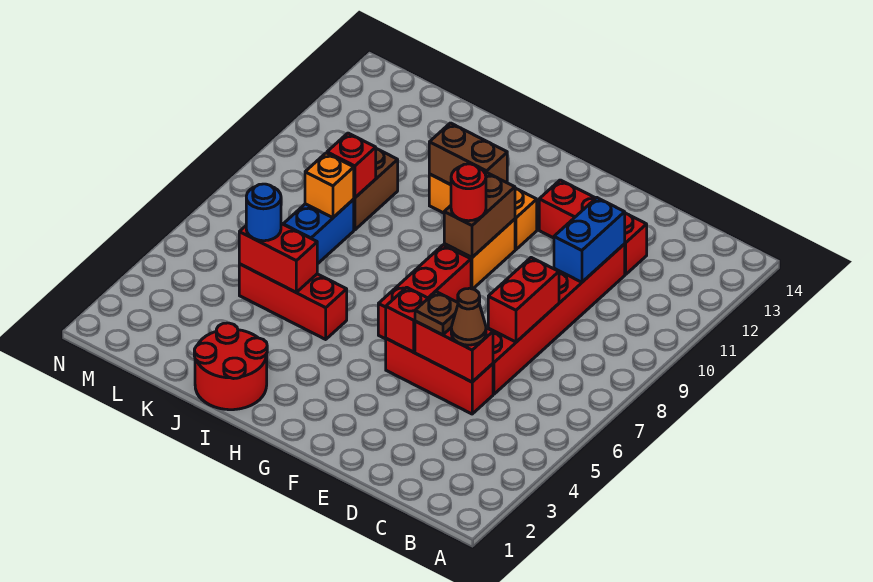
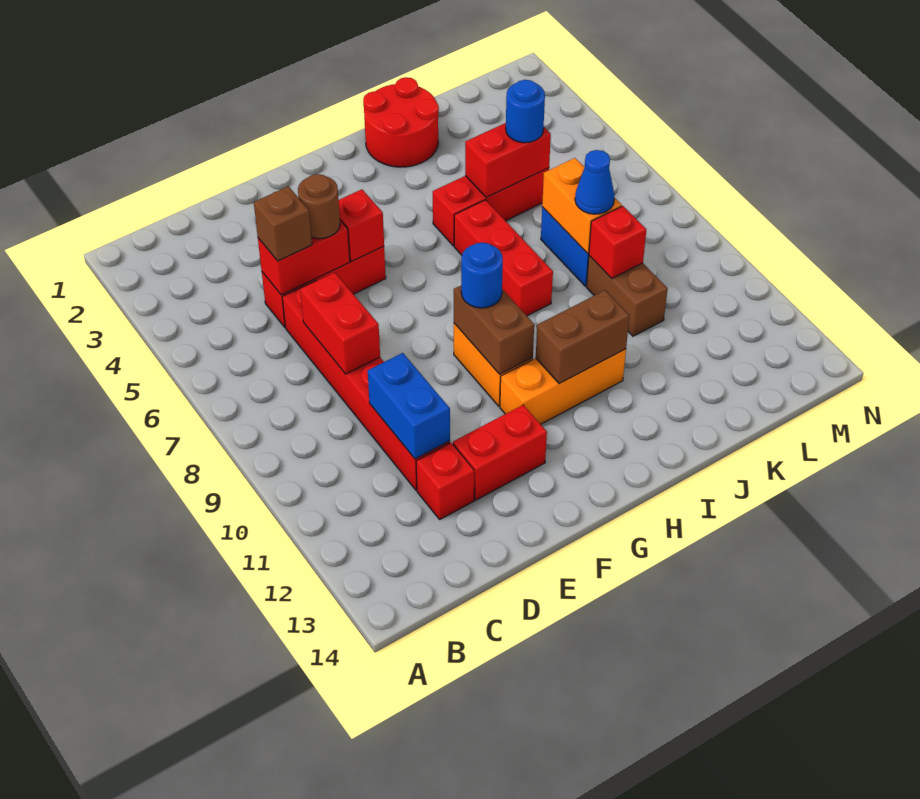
brown cone D5 level 3 -> brown brick D5 level 3
brown plate E5 level 3 -> brown round brick E5 level 3
red brick G6:G8 level 1 -> red brick I6:I8 level 1
red round brick G9 level 3 -> blue round brick G9 level 3
orange brick K8 level 2 -> orange brick K7:K8 level 2
none -> blue cone K8 level 3

